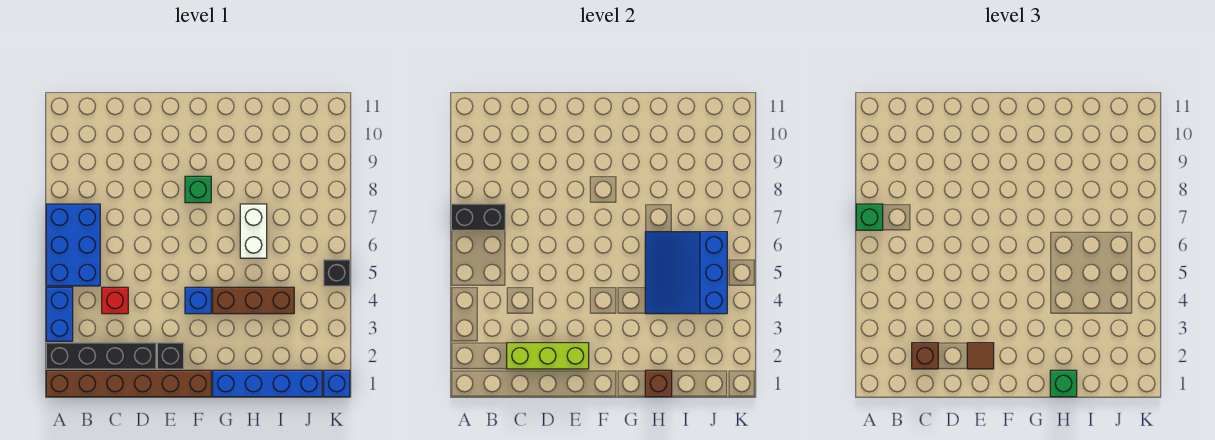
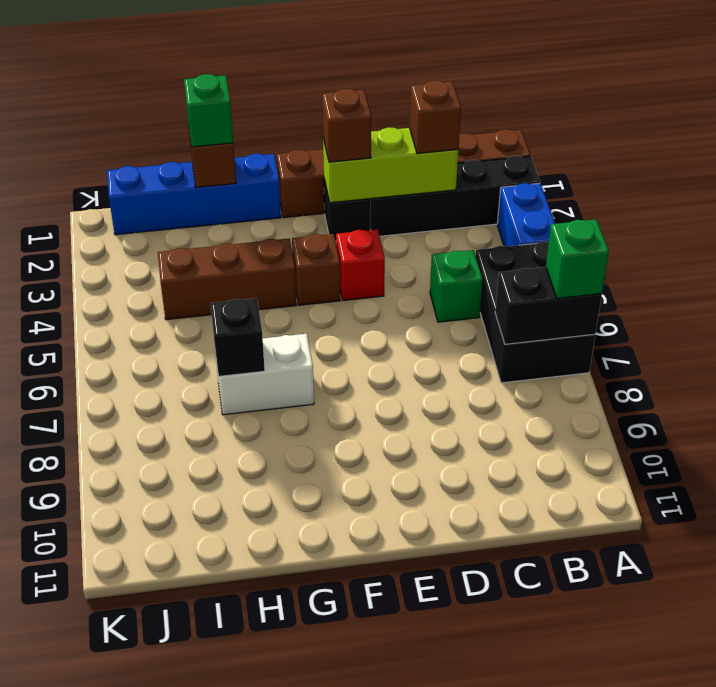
blue brick A5:B7 level 1 -> black brick A5:B7 level 1
red brick C4 level 1 -> red brick E4 level 1
brown tile E2 level 3 -> brown brick E2 level 3
blue brick F4 level 1 -> brown brick F4 level 1
green brick F8 level 1 -> green brick C5 level 1
blue slope H4:J6 level 2 top J -> none
white brick H6:H7 level 1 -> white brick G7:H7 level 1
blue brick K1 level 1 -> none
black brick K5 level 1 -> black brick H7 level 2

